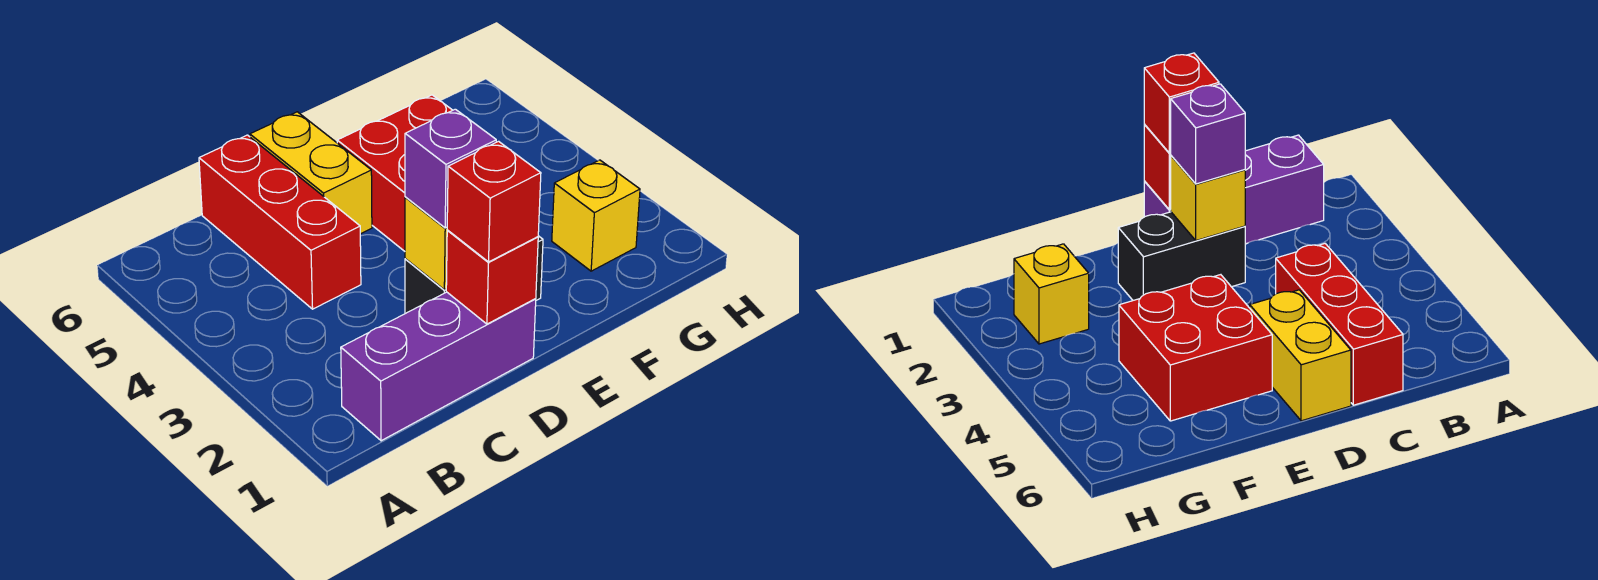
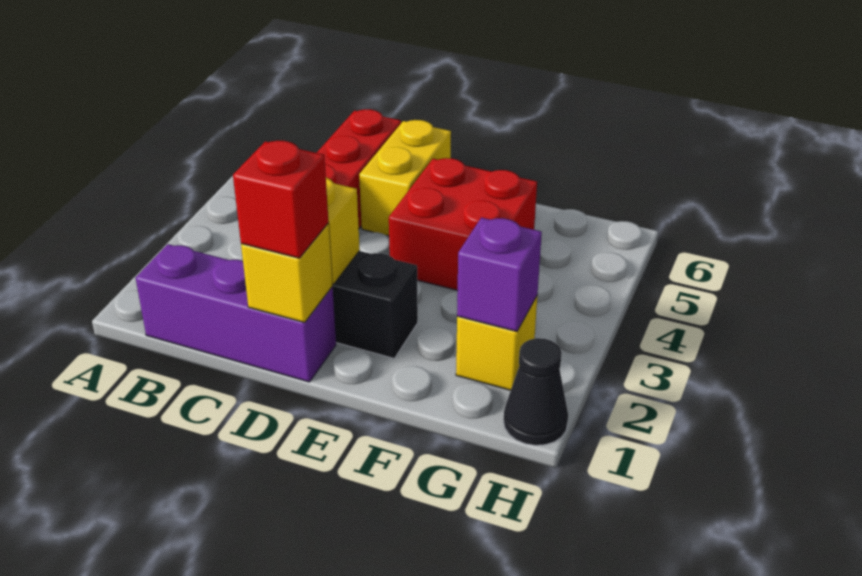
red brick D1 level 2 -> yellow brick D1 level 2
purple brick D2 level 3 -> purple brick G2 level 2
none -> black cone H1 level 1

